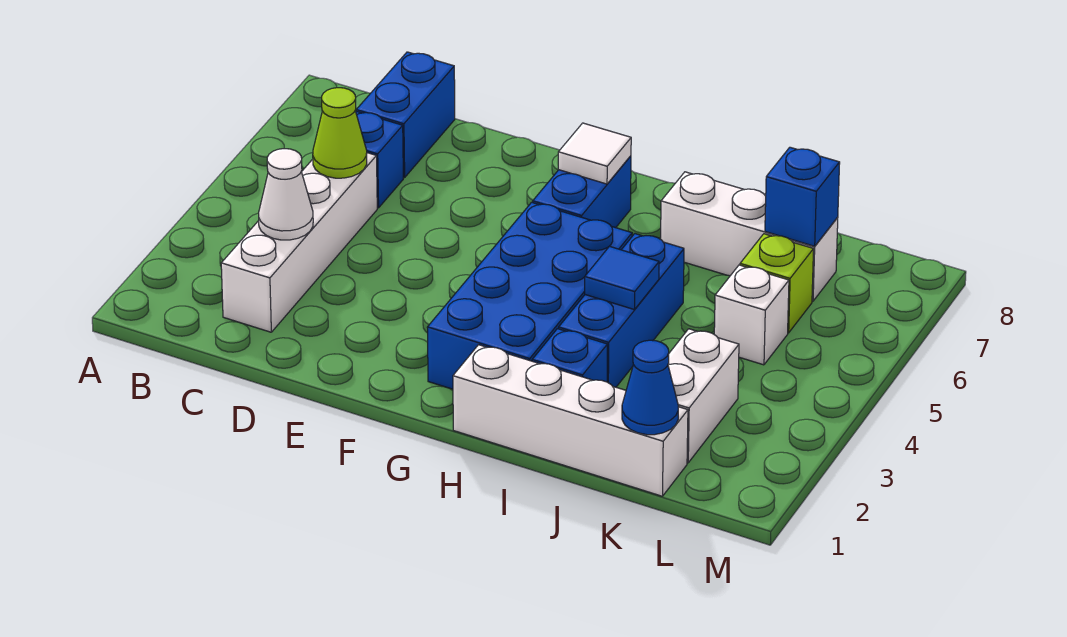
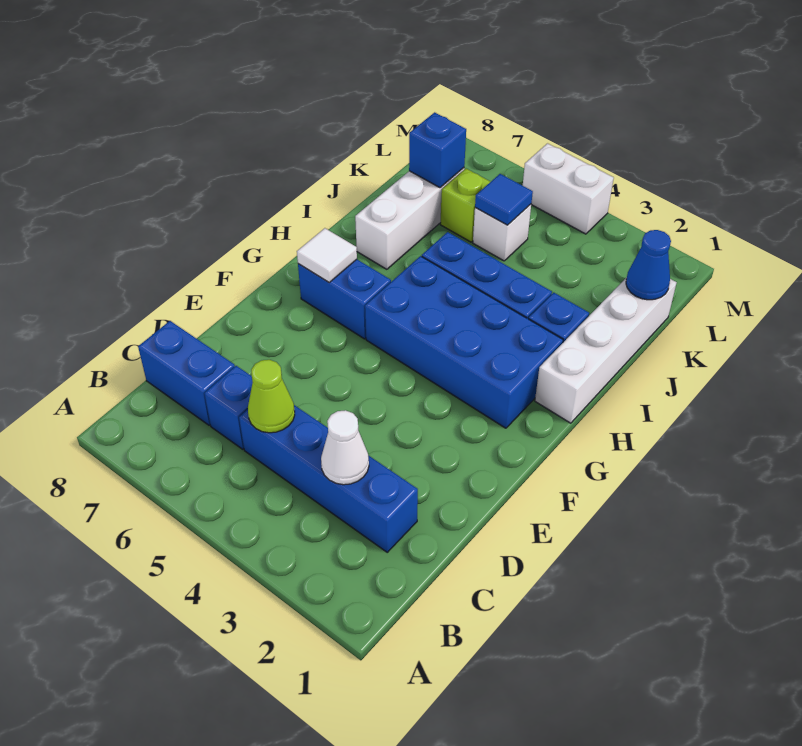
white brick C2:C5 level 1 -> blue brick C2:C5 level 1
blue tile I4 level 2 -> blue tile K5 level 2
white brick K2:K3 level 1 -> white brick M4:M5 level 1

